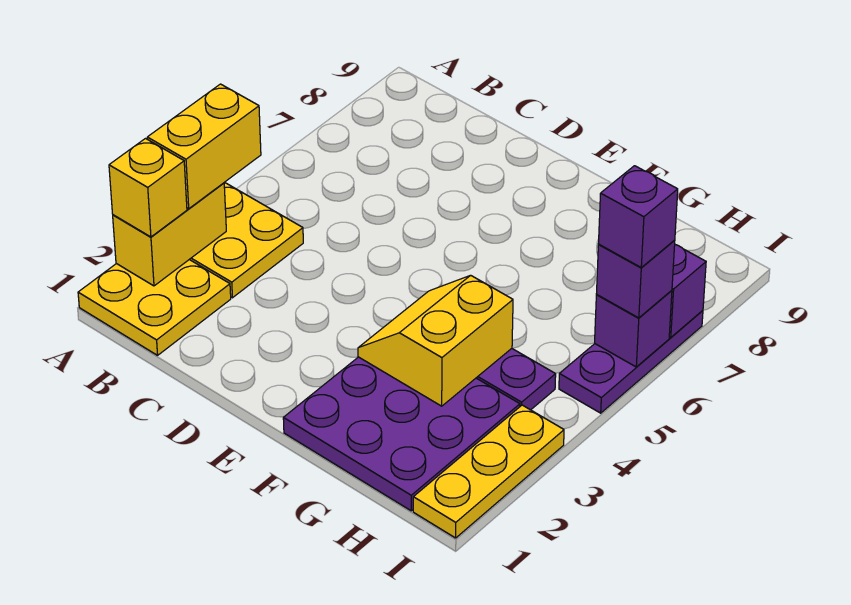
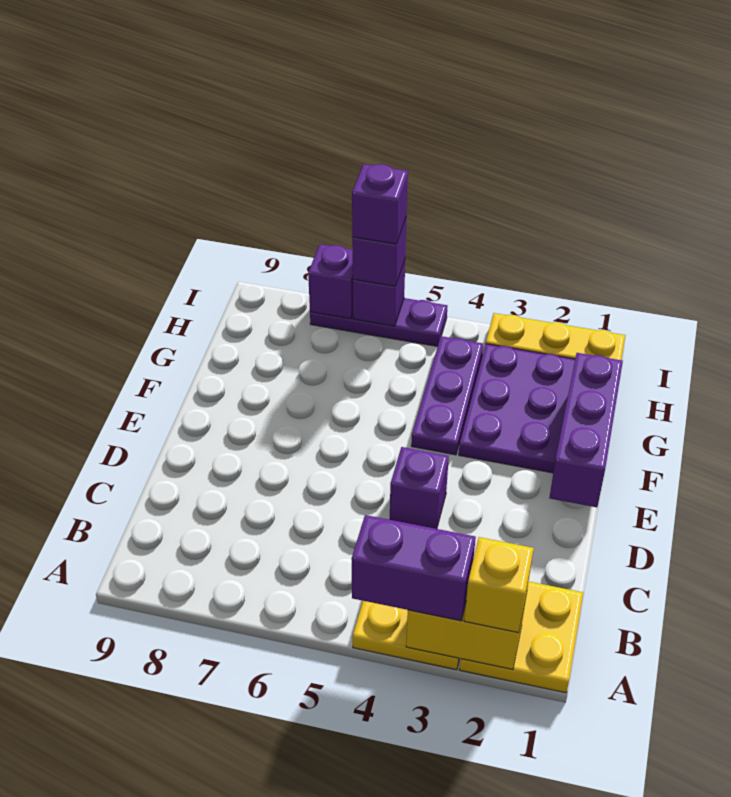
yellow brick A3:A4 level 3 -> purple brick A3:A4 level 3
none -> purple brick D4 level 1
none -> purple brick E1:G1 level 2
yellow slope F3:G4 level 2 top G -> none

